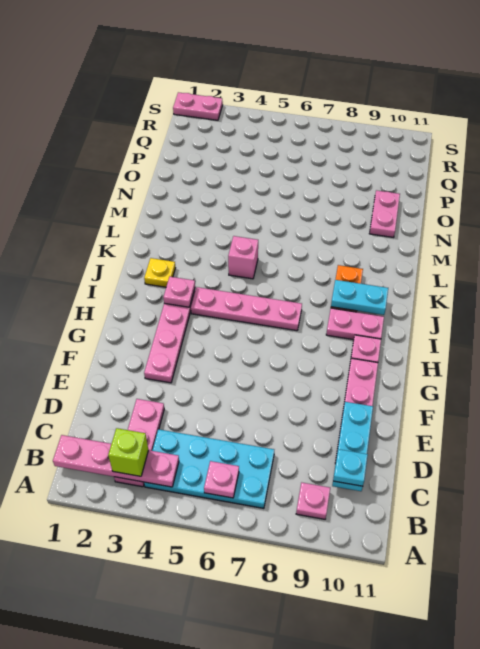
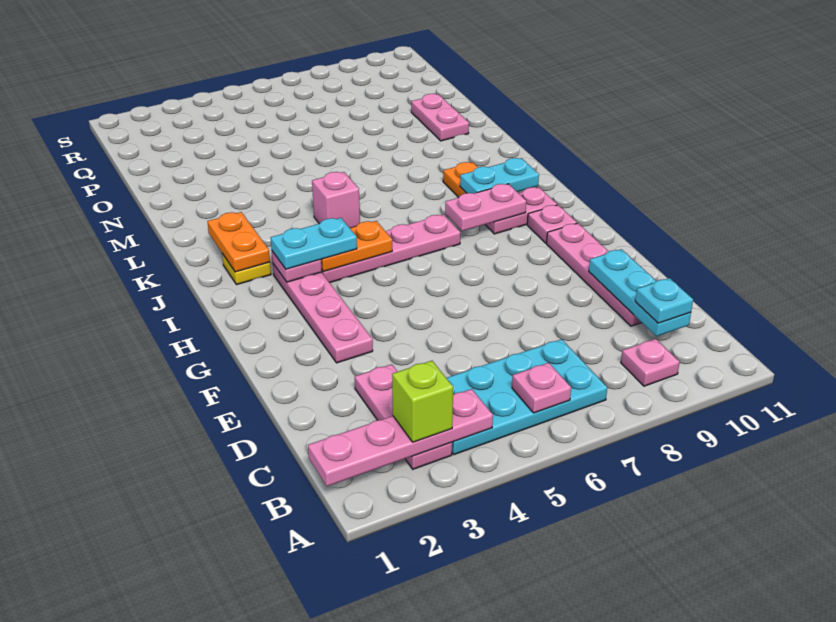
none -> cyan plate I3:I4 level 3
none -> orange plate I4:I5 level 2
none -> orange plate J2:K2 level 2
pink plate S1:S2 level 1 -> pink plate I8:I9 level 2

